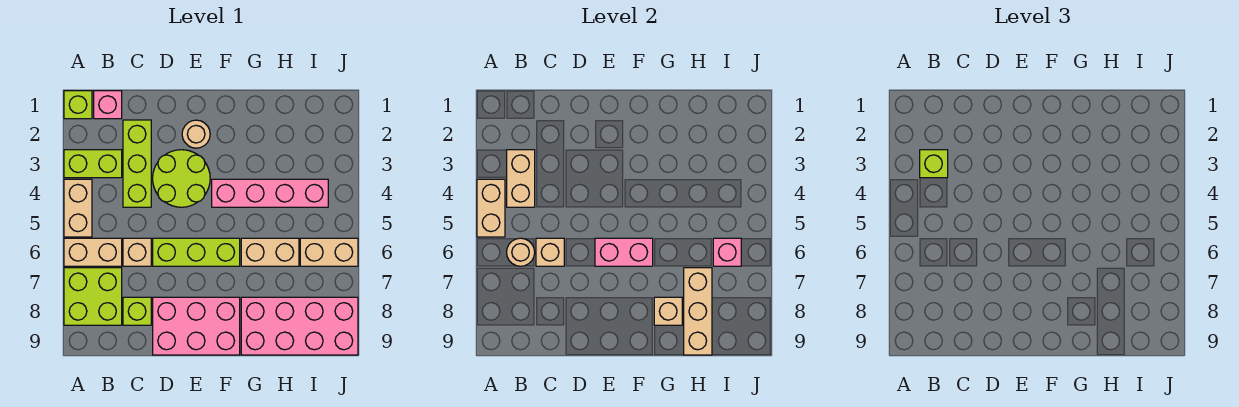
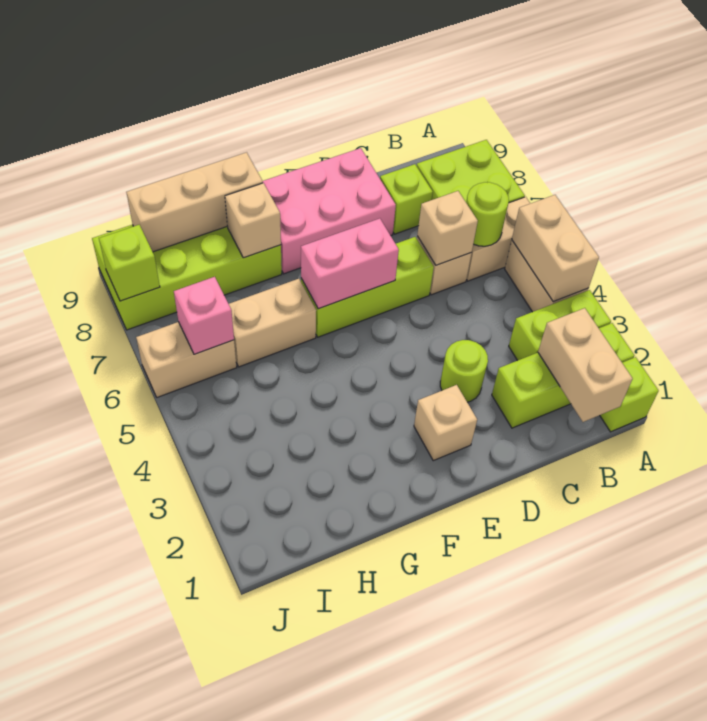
pink brick B1 level 1 -> none
tan brick B3:B4 level 2 -> tan brick B1:B2 level 2
lime brick B3 level 3 -> lime brick J8 level 2
tan round brick B6 level 2 -> lime round brick B6 level 2
lime brick C2:C4 level 1 -> lime brick A2:C2 level 1
lime round brick D3:E4 level 1 -> lime round brick D3 level 1
tan round brick E2 level 1 -> tan brick E2 level 1
pink brick F4:I4 level 1 -> none
pink brick G8:J9 level 1 -> lime brick G8:J9 level 1
tan brick H7:H9 level 2 -> tan brick G9:I9 level 2

